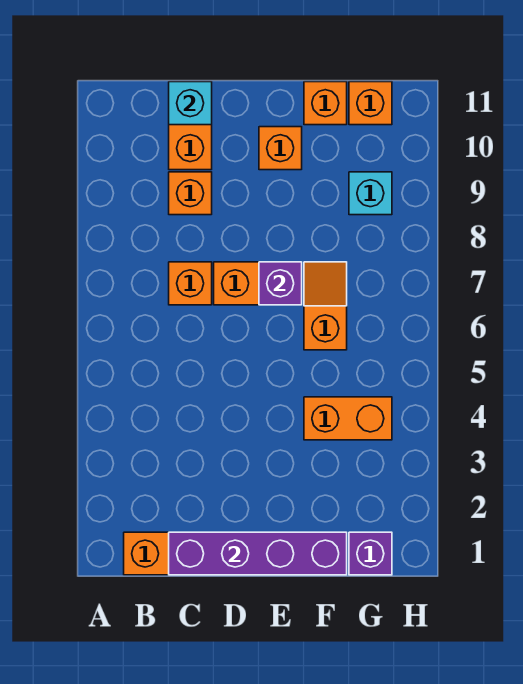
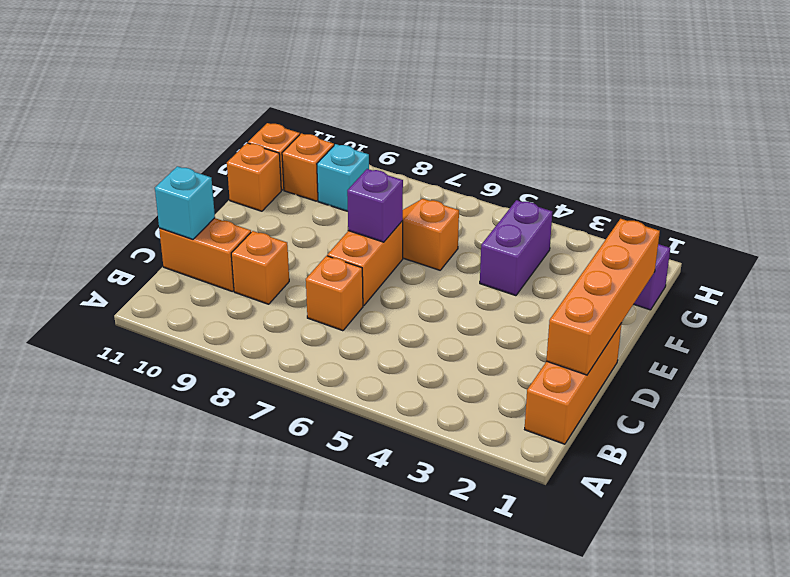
purple brick C1:F1 level 2 -> orange brick C1:F1 level 2
orange brick E10 level 1 -> orange brick G10 level 1
orange brick F4:G4 level 1 -> purple brick F4:G4 level 1

